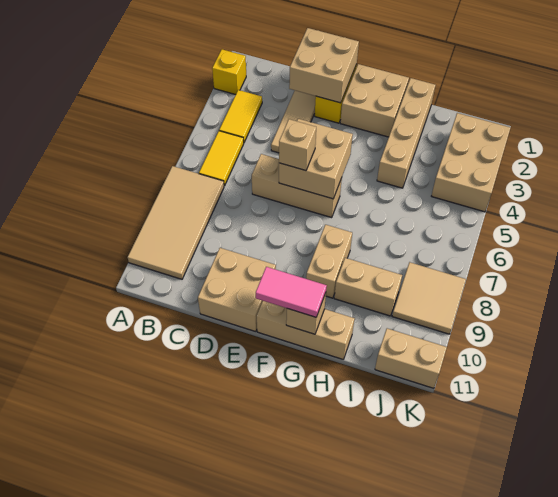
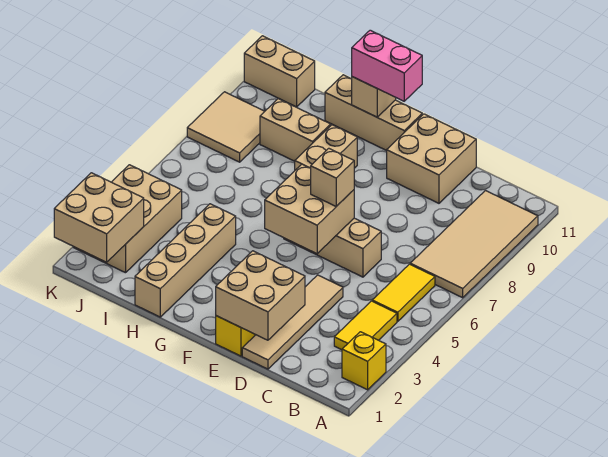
tan brick F1:G2 level 1 -> tan brick J1:K2 level 2
pink tile F11:G11 level 3 -> pink brick F11:G11 level 3

